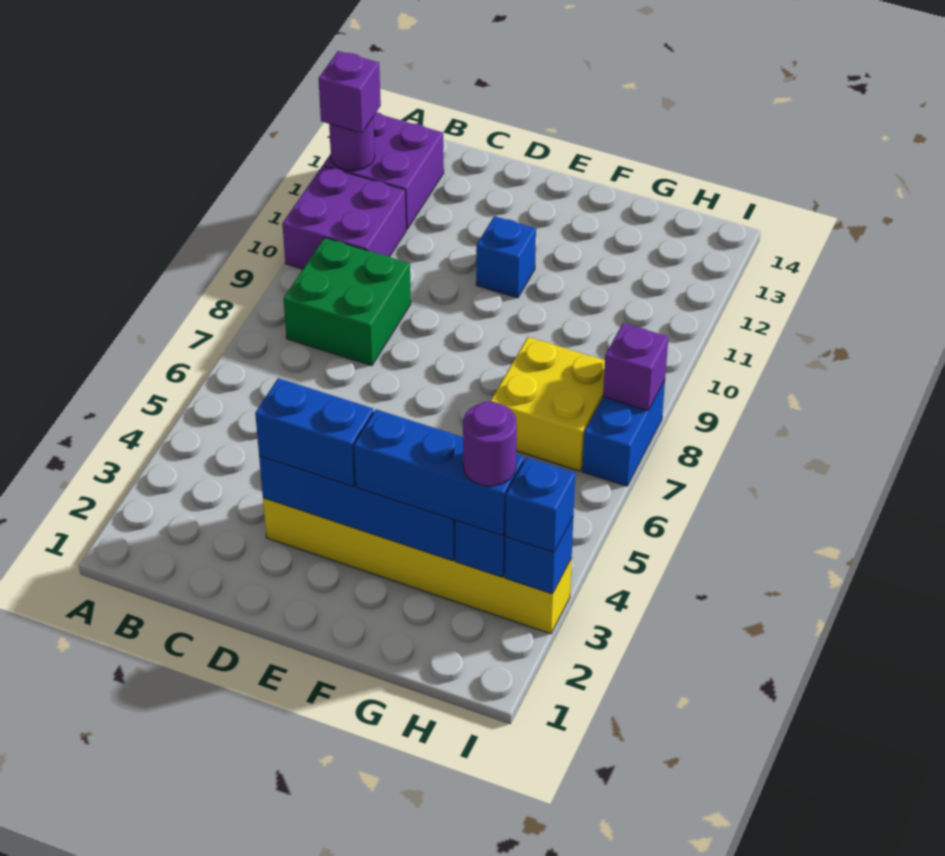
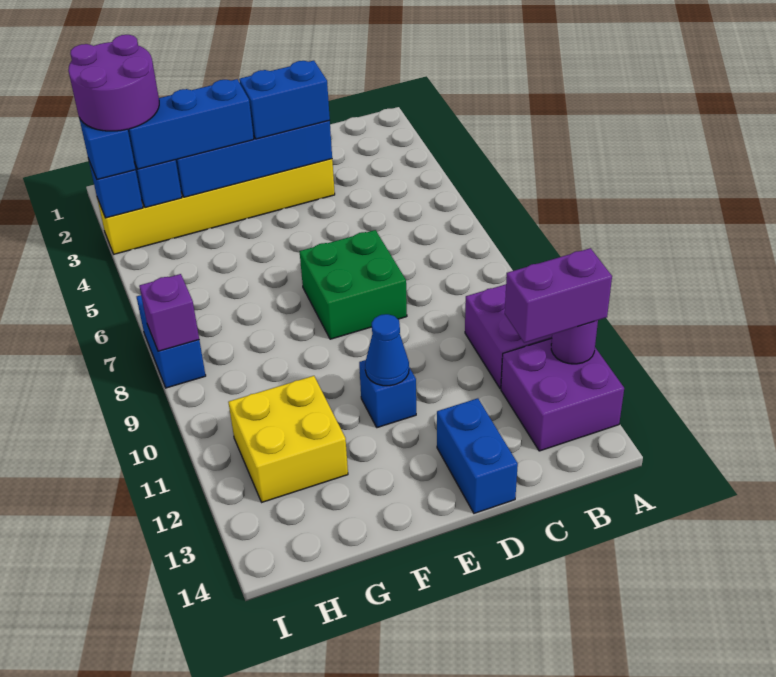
purple brick A12 level 3 -> purple brick A12:B12 level 3
green brick B8:C9 level 1 -> green brick D7:E8 level 1
none -> blue brick D13:D14 level 1
none -> blue cone E11 level 2
yellow brick G7:H8 level 1 -> yellow brick G11:H12 level 1
purple round brick H3 level 4 -> purple round brick H2:I3 level 4

